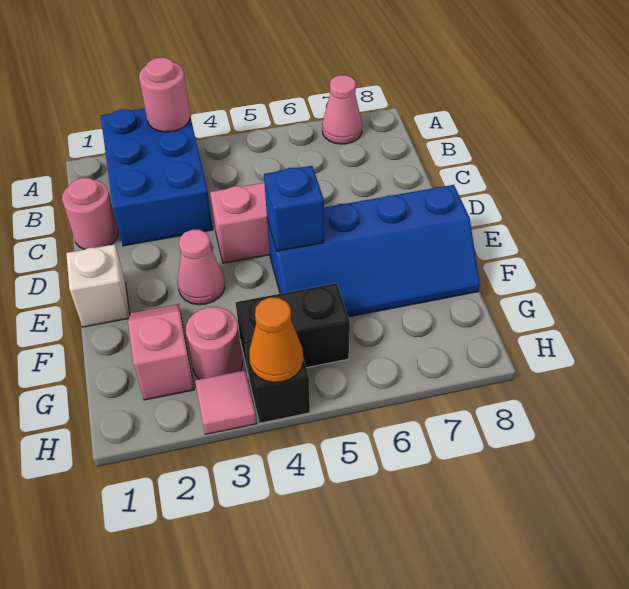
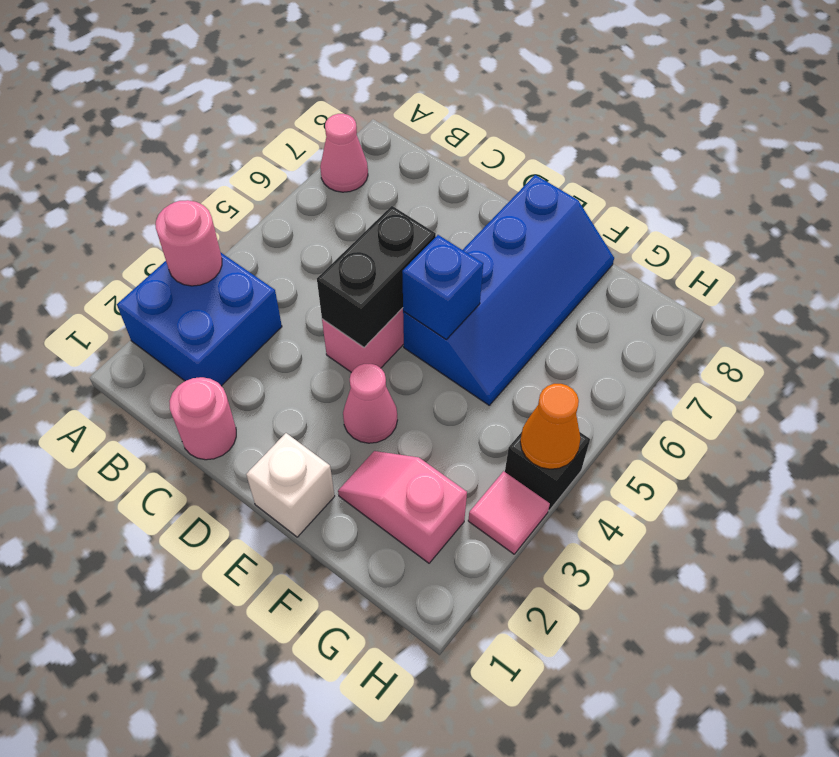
blue brick A2:C3 level 1 -> blue brick A2:B3 level 1
pink round brick G3 level 1 -> none
black brick G4:G5 level 1 -> black brick D4:D5 level 2

